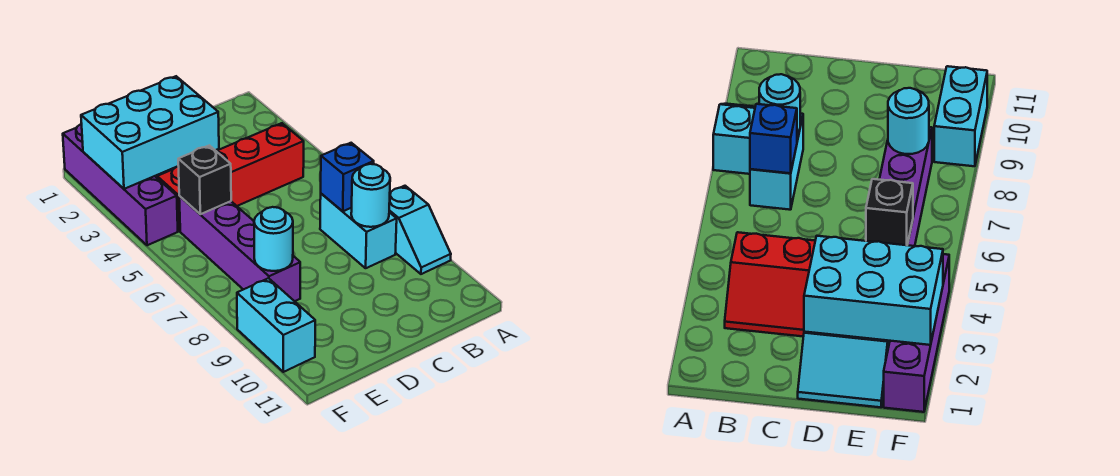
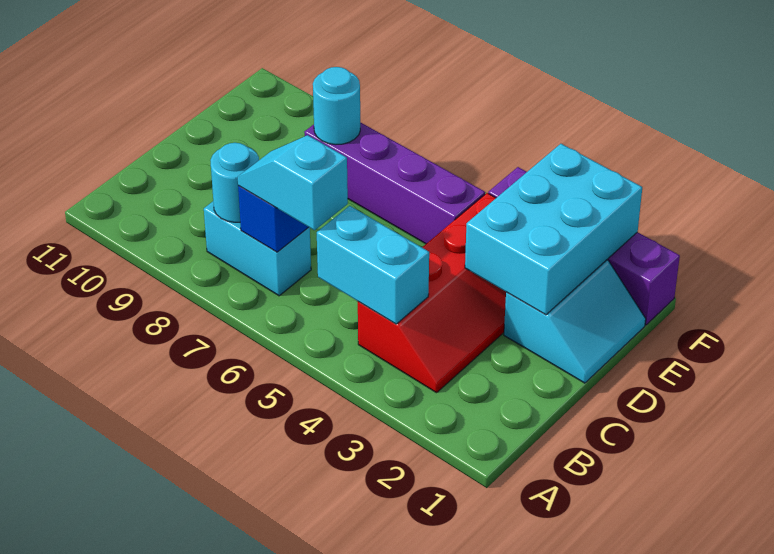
cyan slope A8:A9 level 1 top 8 -> cyan slope B6:B7 level 3 top 6
black brick E5 level 2 -> none
cyan brick F9:F10 level 1 -> cyan brick B4:B5 level 2

